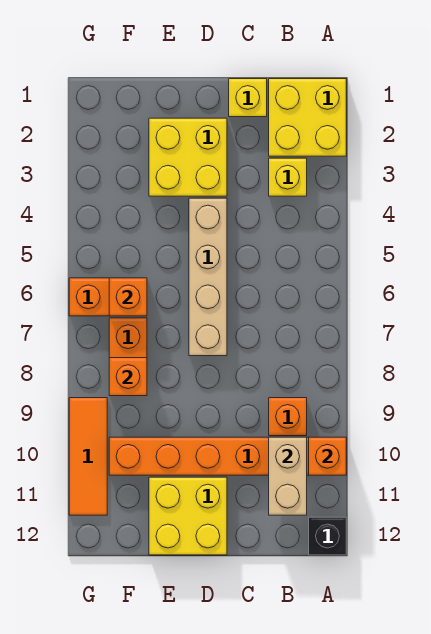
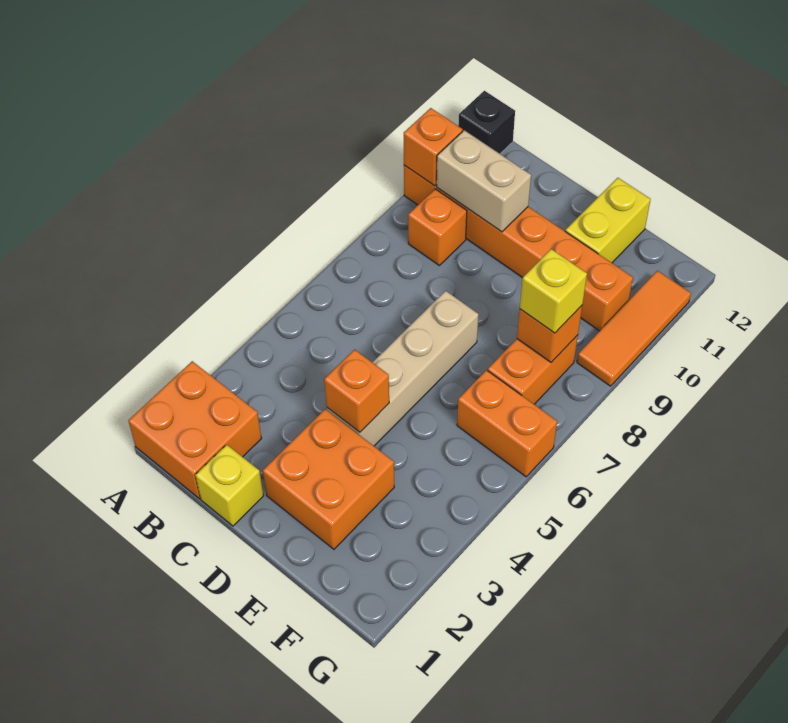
yellow brick A1:B2 level 1 -> orange brick A1:B2 level 1
yellow brick B3 level 1 -> yellow brick F8 level 3
tan brick B10:B11 level 2 -> tan brick B10:C10 level 2
yellow brick D2:E3 level 1 -> orange brick D2:E3 level 1
yellow brick D11:E12 level 1 -> yellow brick E11:E12 level 1
orange brick F6 level 2 -> orange brick D4 level 2

